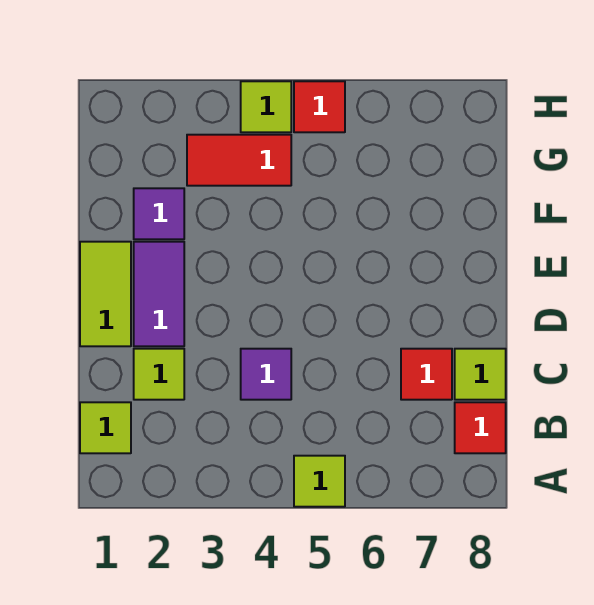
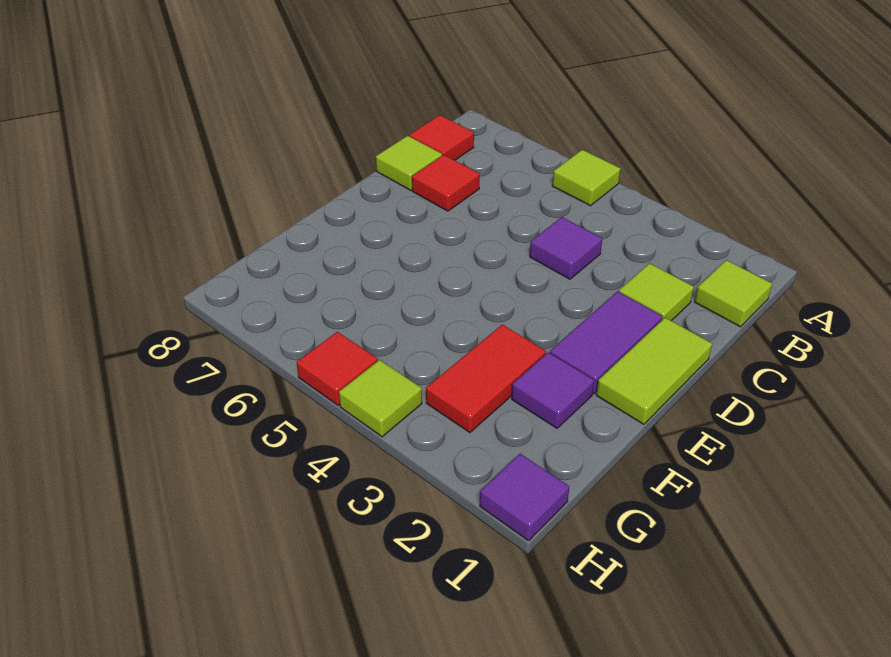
red tile G3:G4 level 1 -> red tile F3:G3 level 1
none -> purple tile H1 level 1

